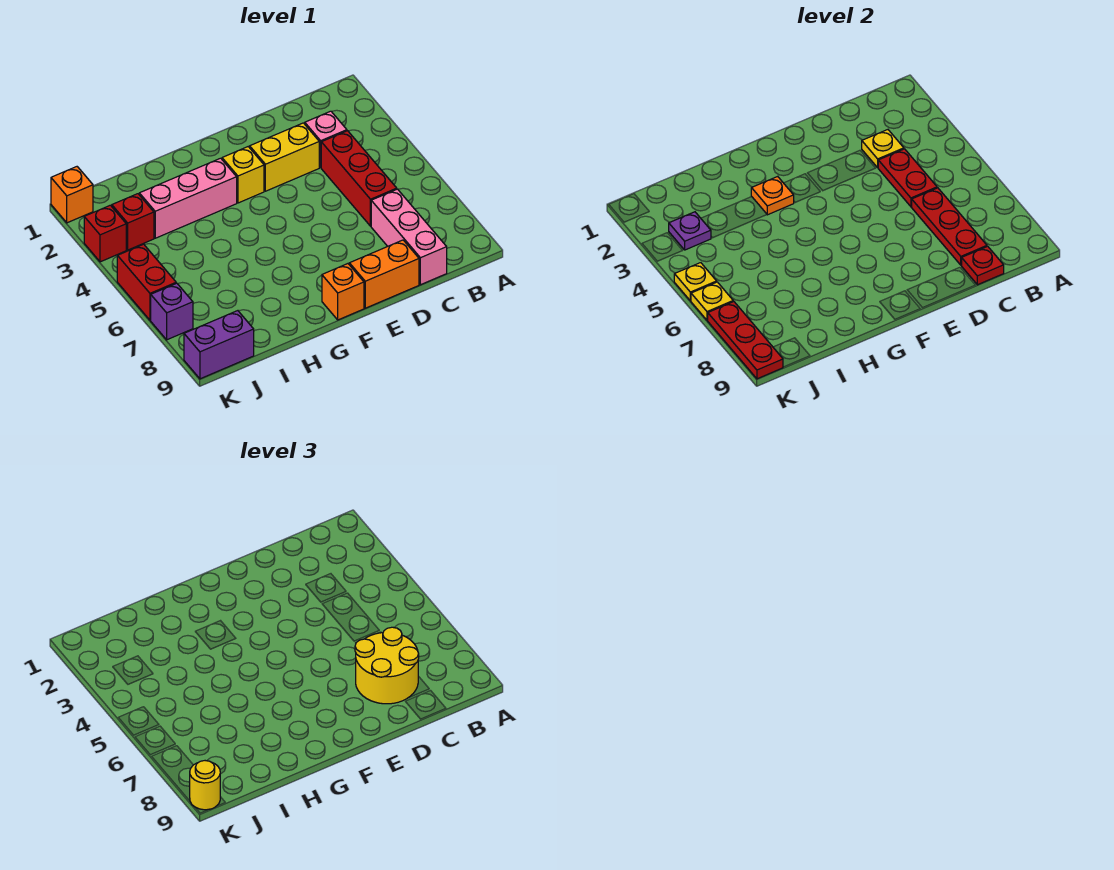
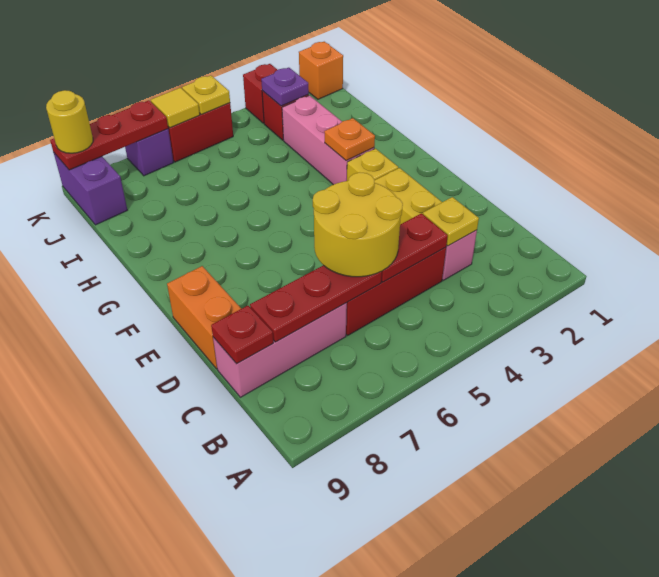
yellow round brick C7:D8 level 3 -> yellow round brick C5:D6 level 3
orange brick F9 level 1 -> none
yellow plate K6 level 2 -> yellow tile K6 level 2

